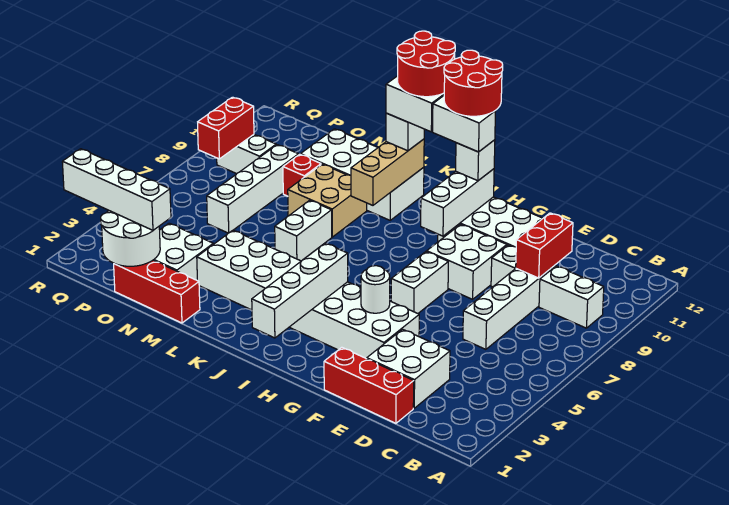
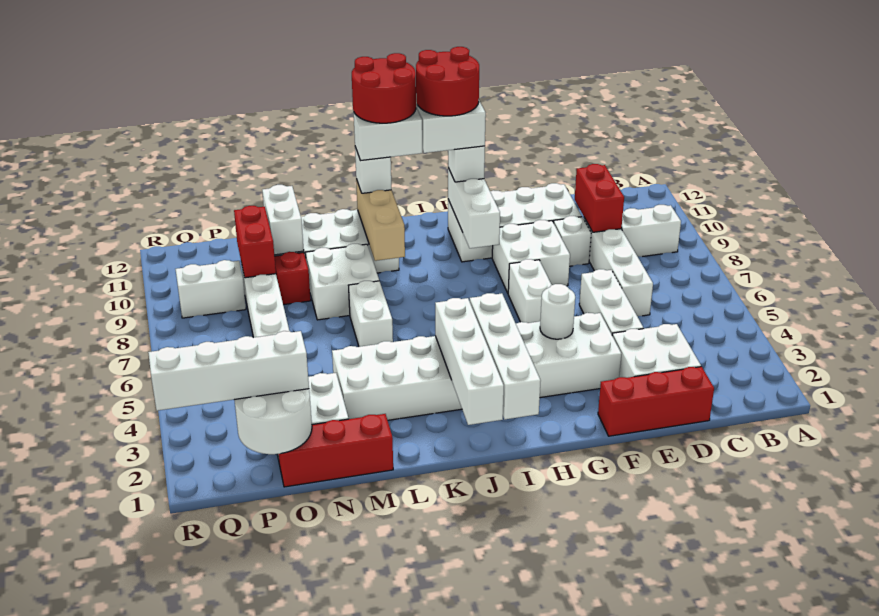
none -> white brick E4:E6 level 1
none -> white brick J1:J4 level 2
tan brick L8:M9 level 1 -> white brick L8:M9 level 1
none -> white brick N10:N11 level 2
red brick Q8:Q9 level 2 -> red brick O9:O10 level 2

